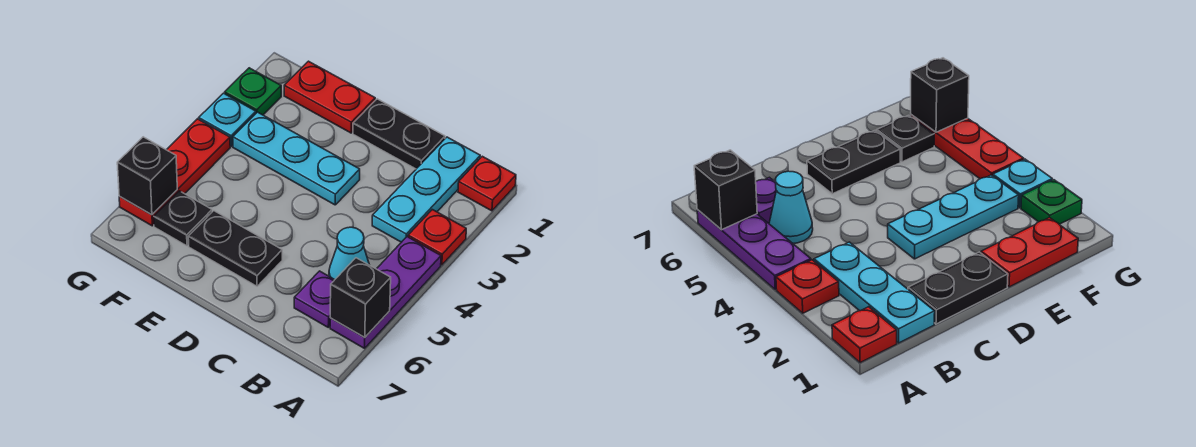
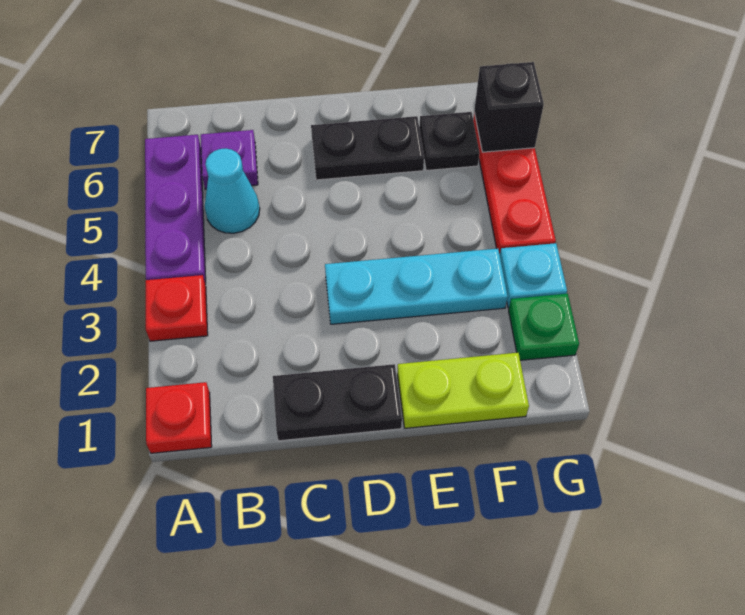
black brick A6 level 2 -> none
cyan plate B1:B3 level 1 -> none
red plate E1:F1 level 1 -> lime plate E1:F1 level 1

